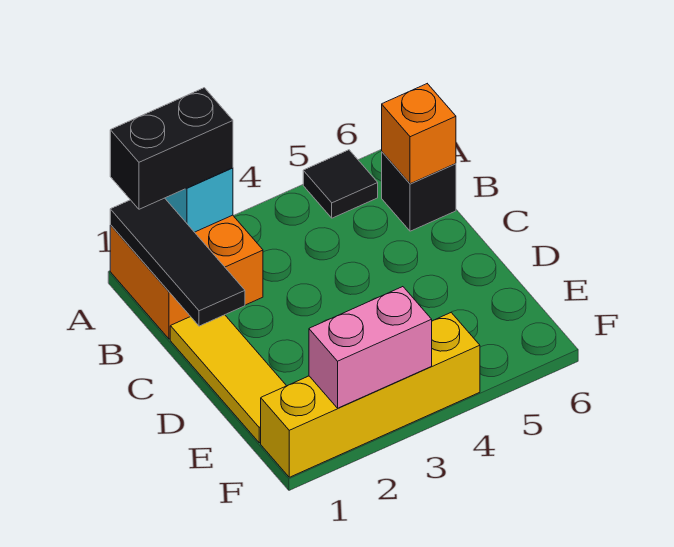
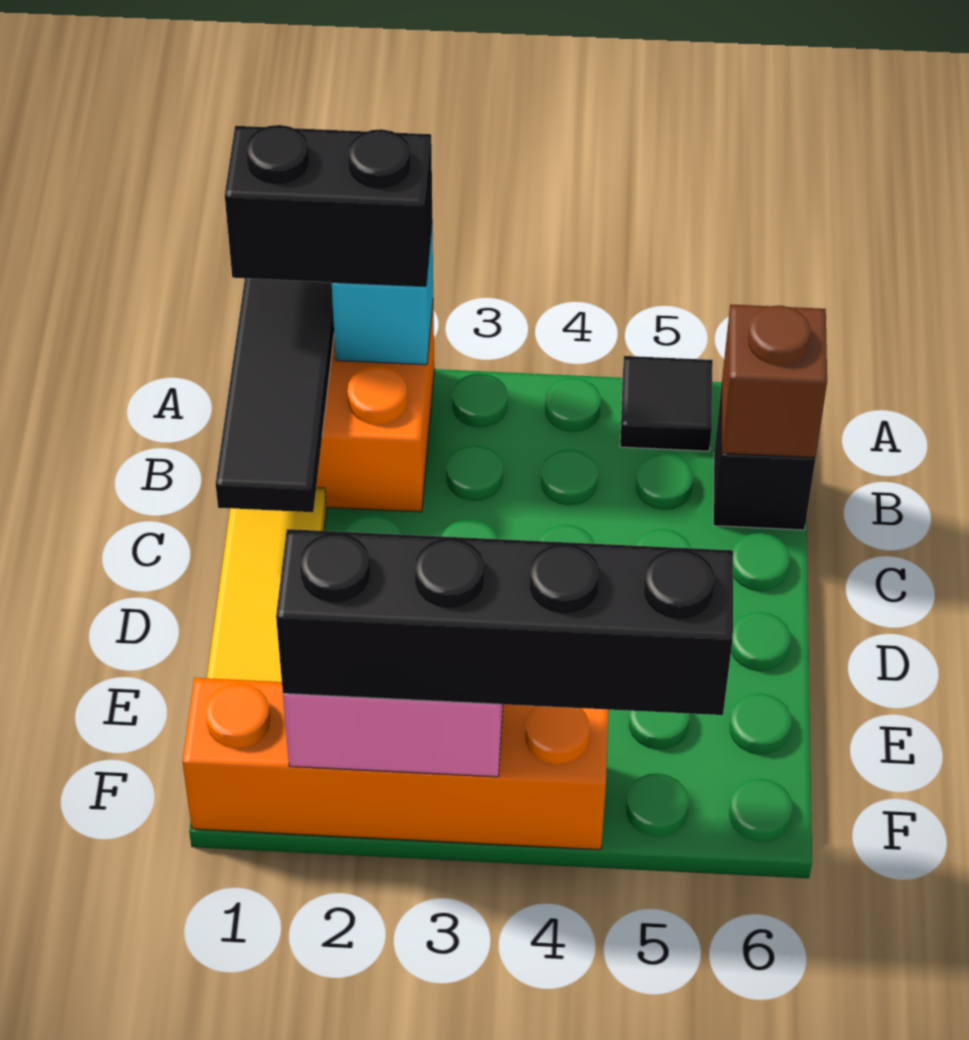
orange brick B6 level 2 -> brown brick B6 level 2
yellow brick F1:F4 level 1 -> orange brick F1:F4 level 1
none -> black brick F2:F5 level 3

